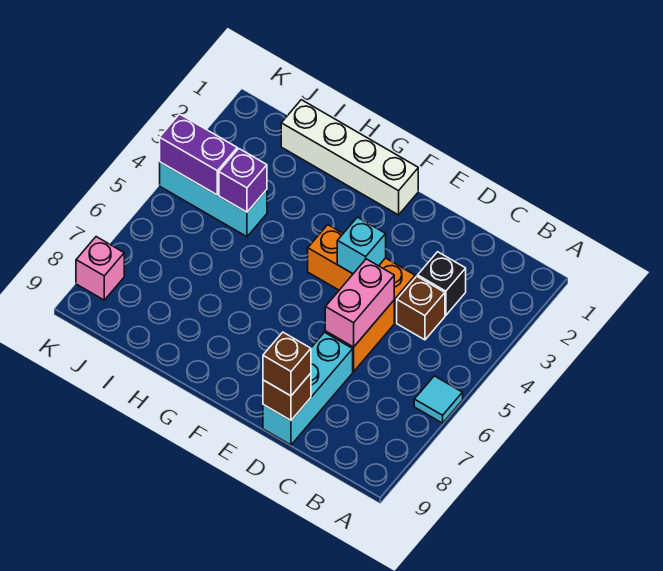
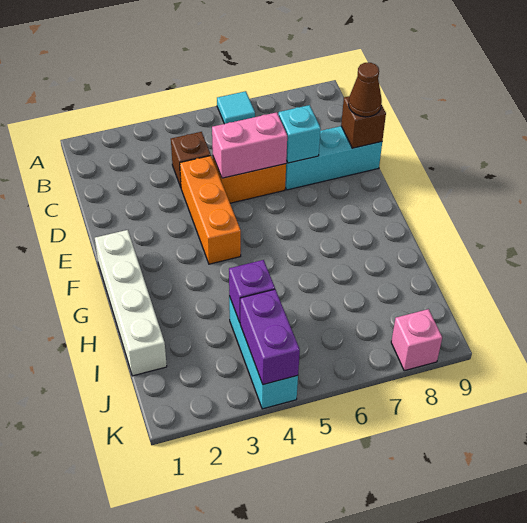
black brick C3 level 1 -> none
brown brick D9 level 3 -> brown cone D9 level 3
cyan brick E4 level 2 -> cyan brick D7 level 2

